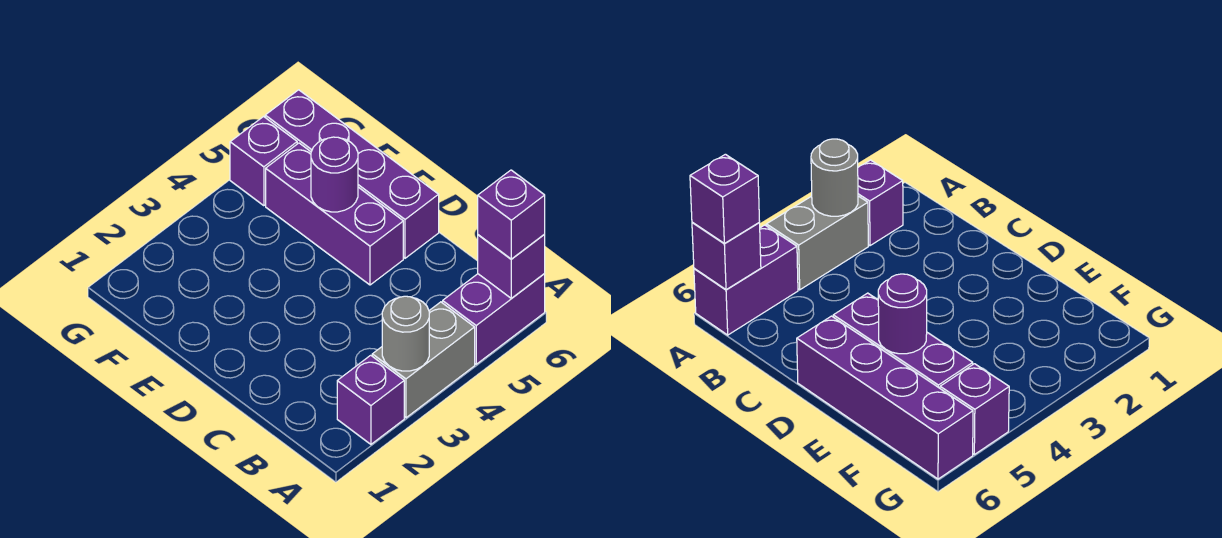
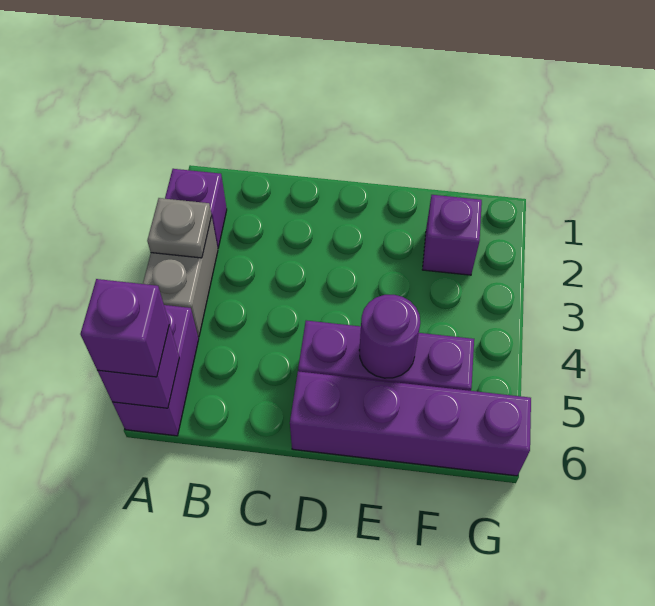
grey round brick A3 level 2 -> grey plate A3 level 2
purple brick G5 level 1 -> purple brick F2 level 1

